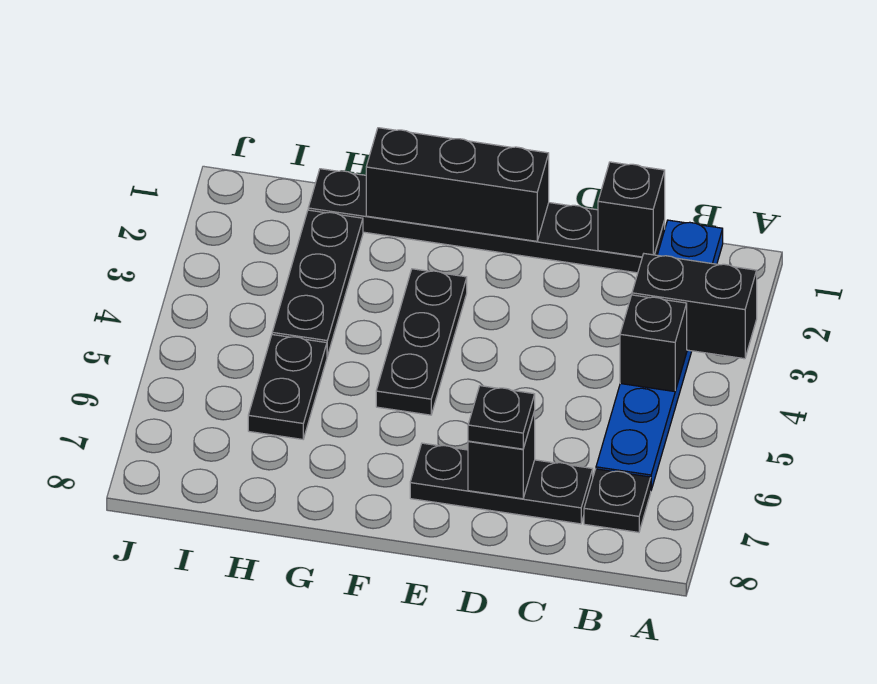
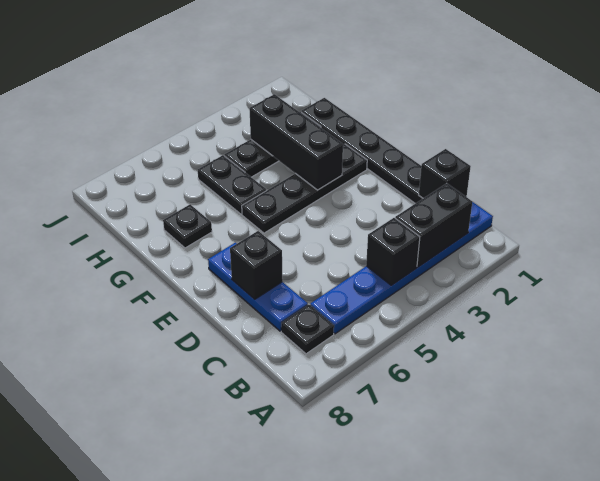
black brick A3:B3 level 2 -> black brick B2:B3 level 2
black plate C7:E7 level 1 -> blue plate C7:E7 level 1
black plate D7 level 3 -> black plate G7 level 1
black brick E1:G1 level 2 -> black brick F3:H3 level 2
black plate F3:F5 level 1 -> black plate F2:F5 level 1
black plate H5:H6 level 1 -> black plate G5:H5 level 1

